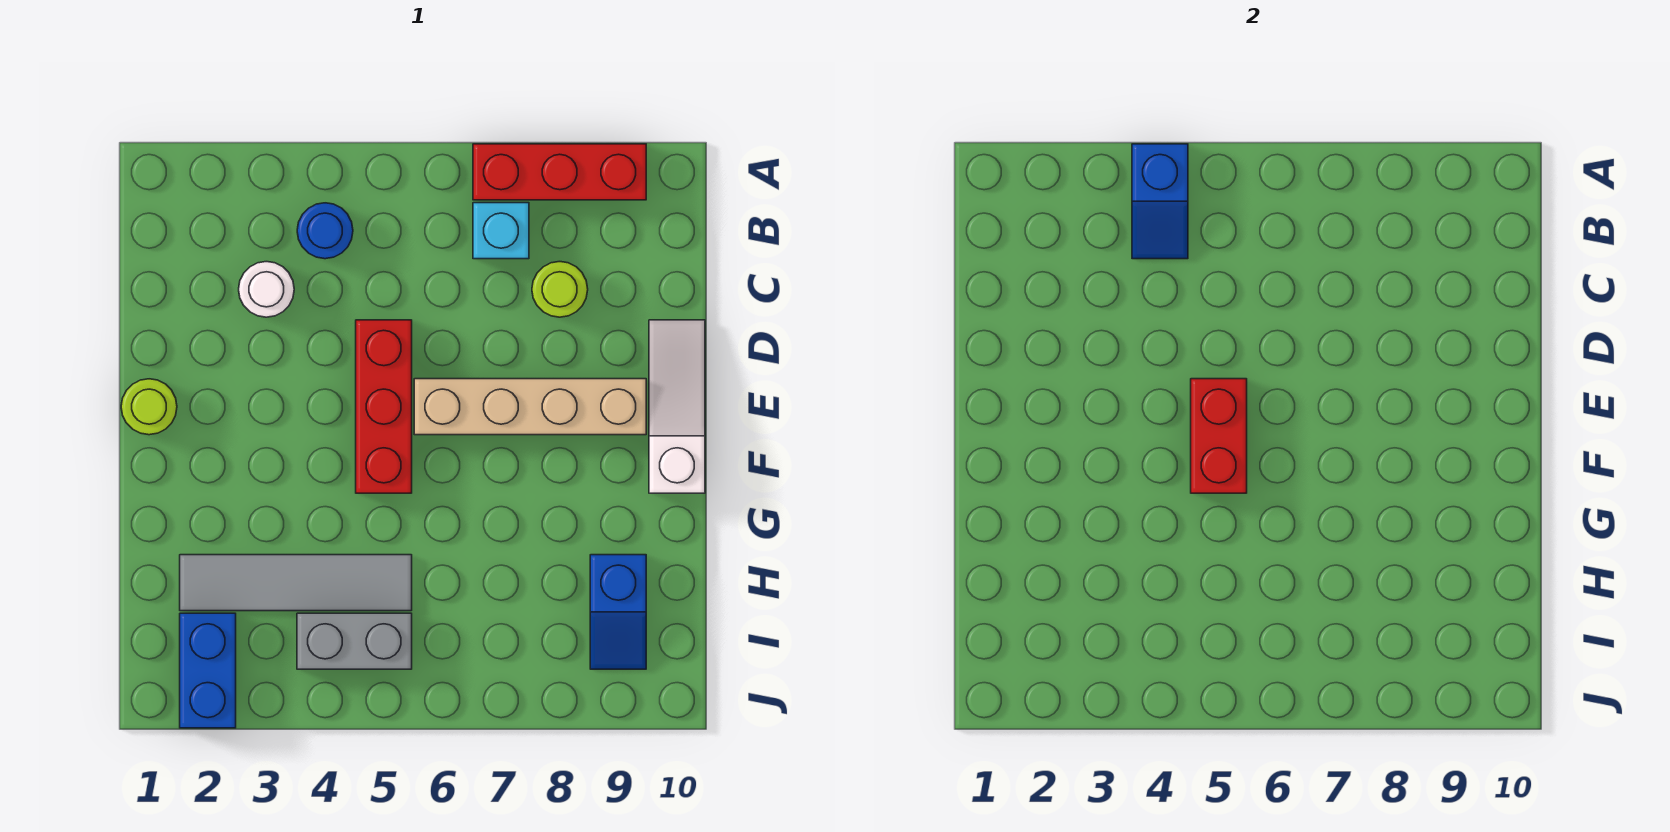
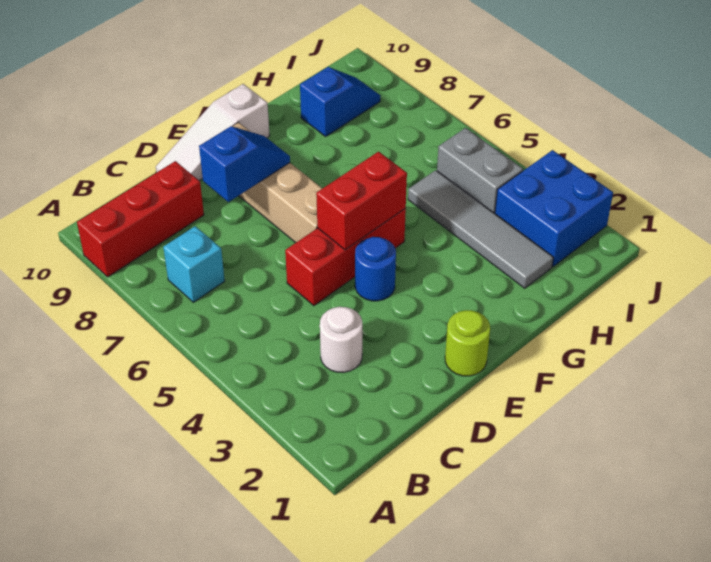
blue slope A4:B4 level 2 top A -> blue slope D8:E8 level 2 top D
red brick A7:A9 level 1 -> red brick A9:C9 level 1
blue round brick B4 level 1 -> blue round brick E4 level 1
lime round brick C8 level 1 -> none
blue brick I2:J2 level 1 -> blue brick I2:J3 level 1

